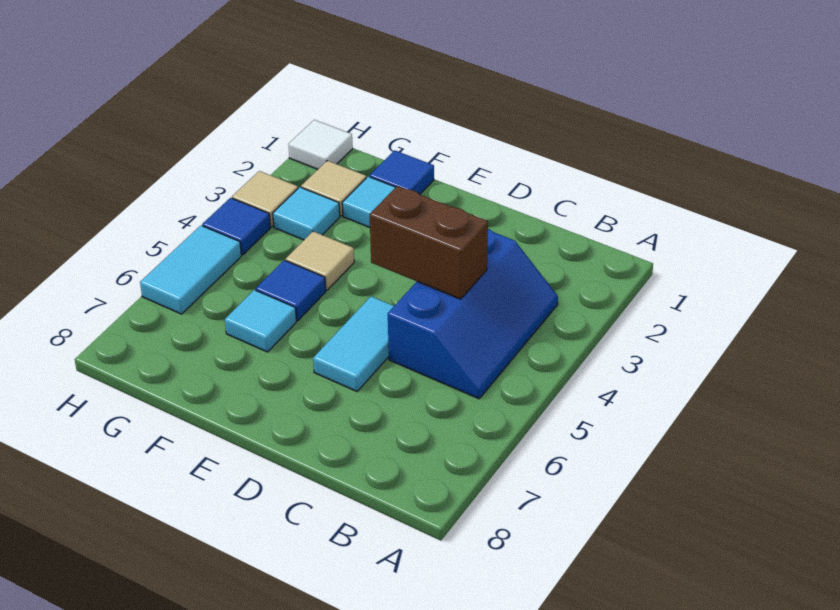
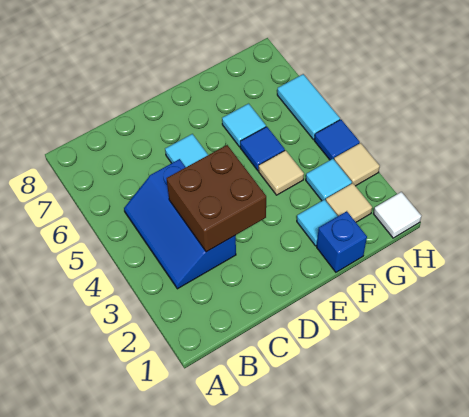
brown brick C4:D4 level 2 -> brown brick C3:D4 level 2
blue tile F1 level 1 -> blue brick F1 level 1

